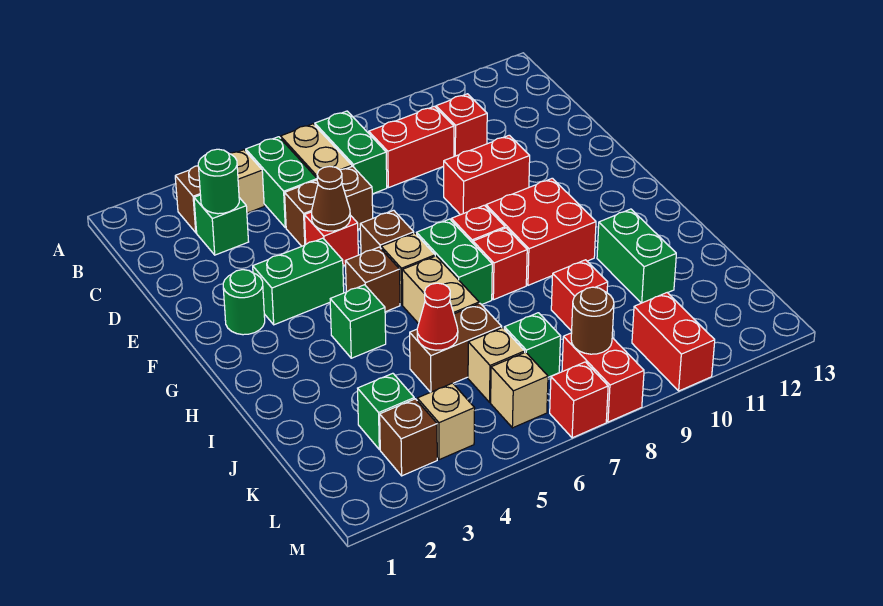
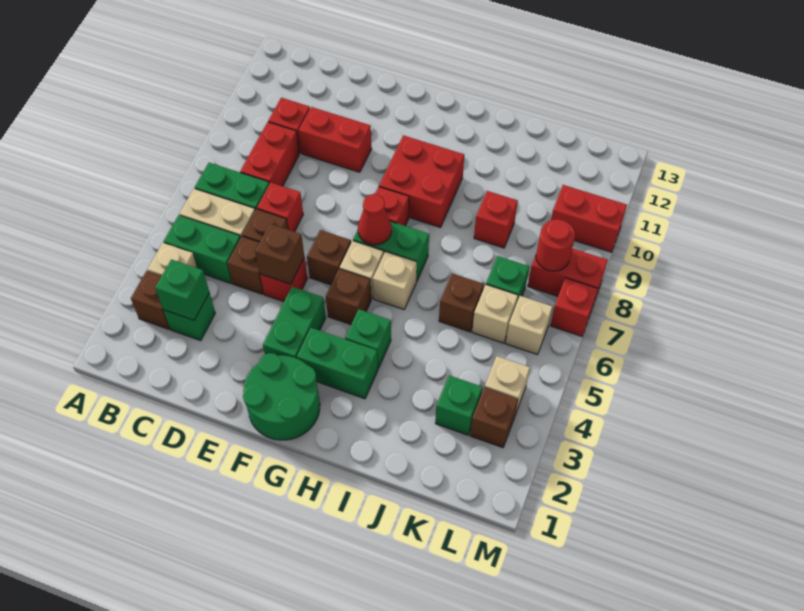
green round brick C3 level 2 -> green brick C3 level 2
brown cone E5 level 2 -> brown brick E5 level 2
red brick E9:E10 level 1 -> red brick D10:E10 level 1
green round brick F2 level 1 -> green round brick F1:G2 level 1
tan brick H6:I6 level 1 -> tan brick H6 level 1
red brick H8 level 1 -> red brick D7 level 1
green brick I11:J11 level 1 -> green brick G3:H3 level 1
brown brick J5:J6 level 1 -> brown brick J6 level 1
red cone J5 level 2 -> red cone G7 level 2
brown round brick L8 level 2 -> red round brick L8 level 2

